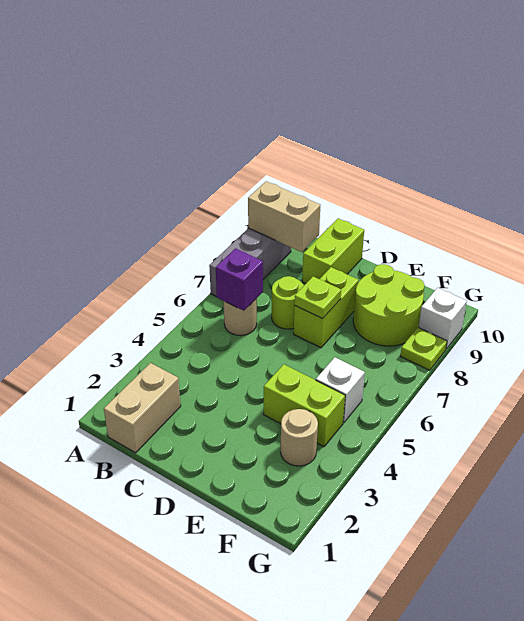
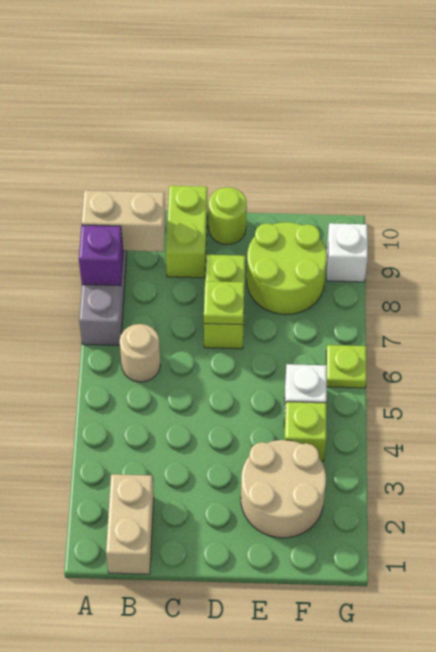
purple brick B6 level 2 -> purple brick A8 level 2
lime round brick C7 level 1 -> lime round brick D10 level 1
lime brick E4:F4 level 1 -> lime brick F4 level 1
tan round brick F3 level 1 -> tan round brick E2:F3 level 1
lime plate G8 level 1 -> lime plate G6 level 1

